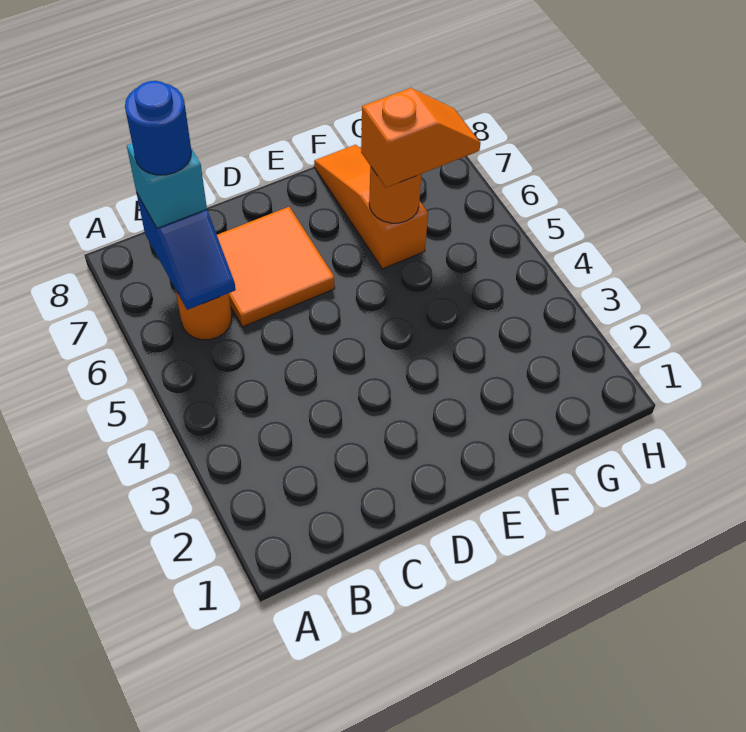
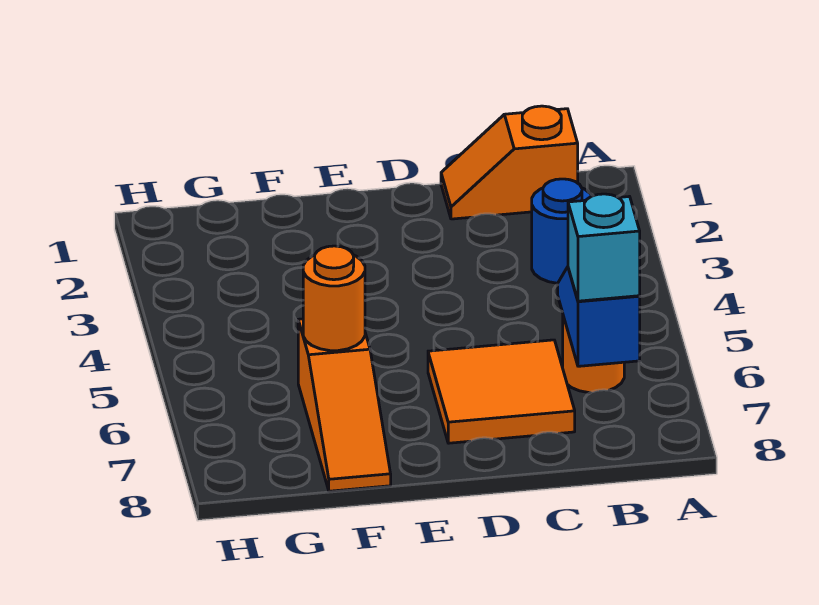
blue round brick B7 level 4 -> blue round brick B3 level 1
orange slope F6:G6 level 3 top F -> orange slope B1:C1 level 1 top B

